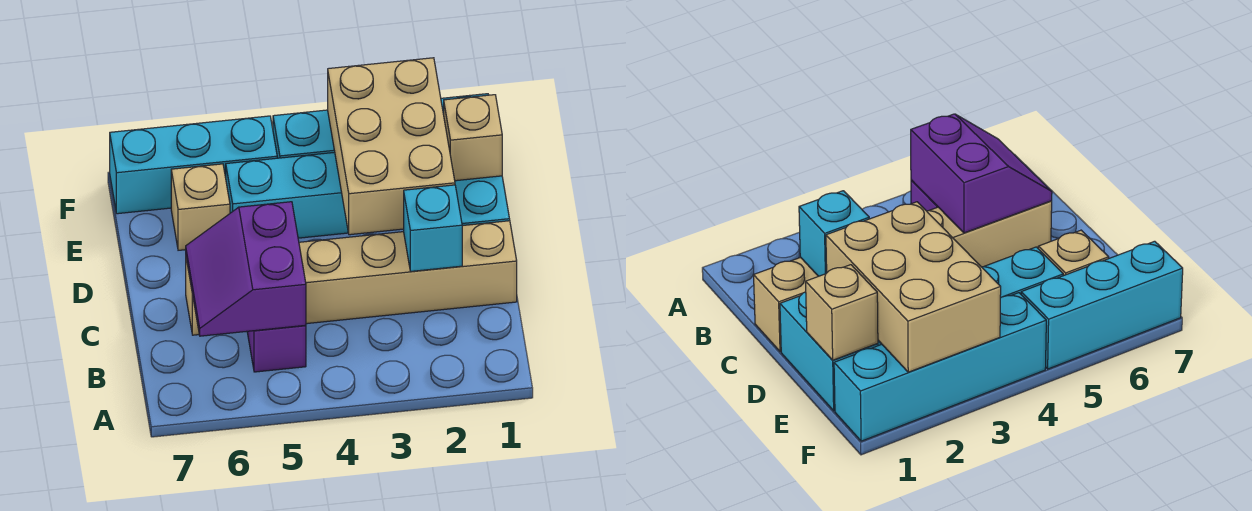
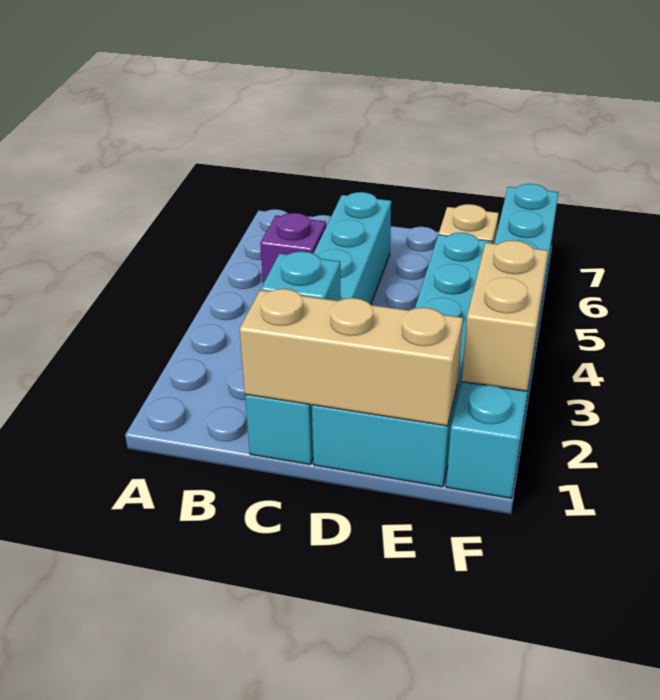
purple slope B5:C6 level 2 top 5 -> none
tan brick C1:C6 level 1 -> cyan brick C1:C6 level 1
tan brick D2:F3 level 2 -> tan brick F2:F3 level 2
tan brick E1 level 2 -> tan brick C1:E1 level 2

